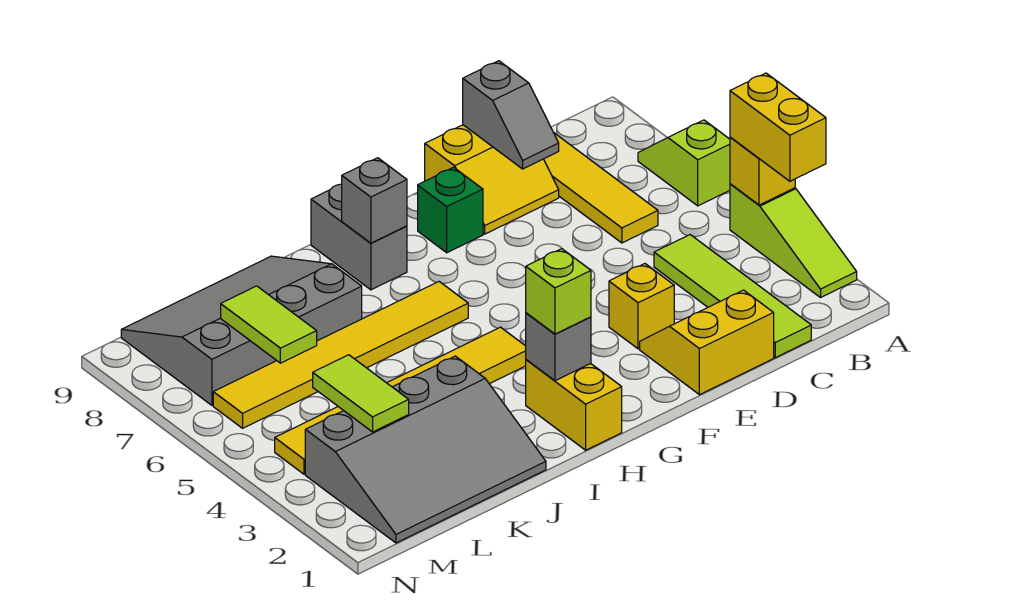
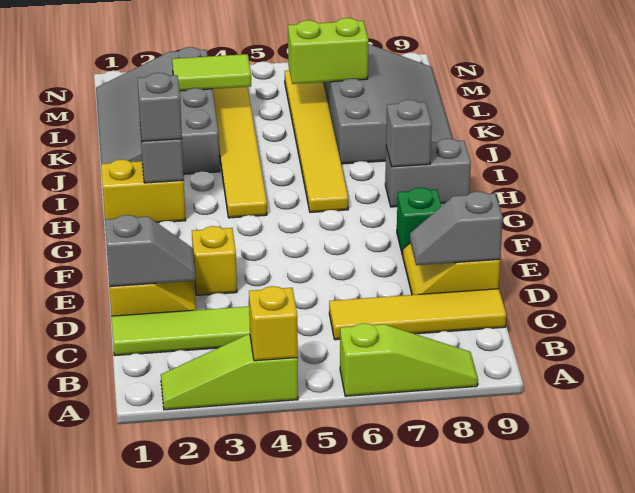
yellow brick A3:A4 level 3 -> none
lime slope A6:A7 level 1 top 6 -> lime slope A6:A8 level 1 top 6
none -> grey slope D1:D2 level 2 top 1
lime brick H2 level 3 -> grey brick H2 level 3
lime tile L6:L7 level 2 -> lime brick L6:L7 level 2

